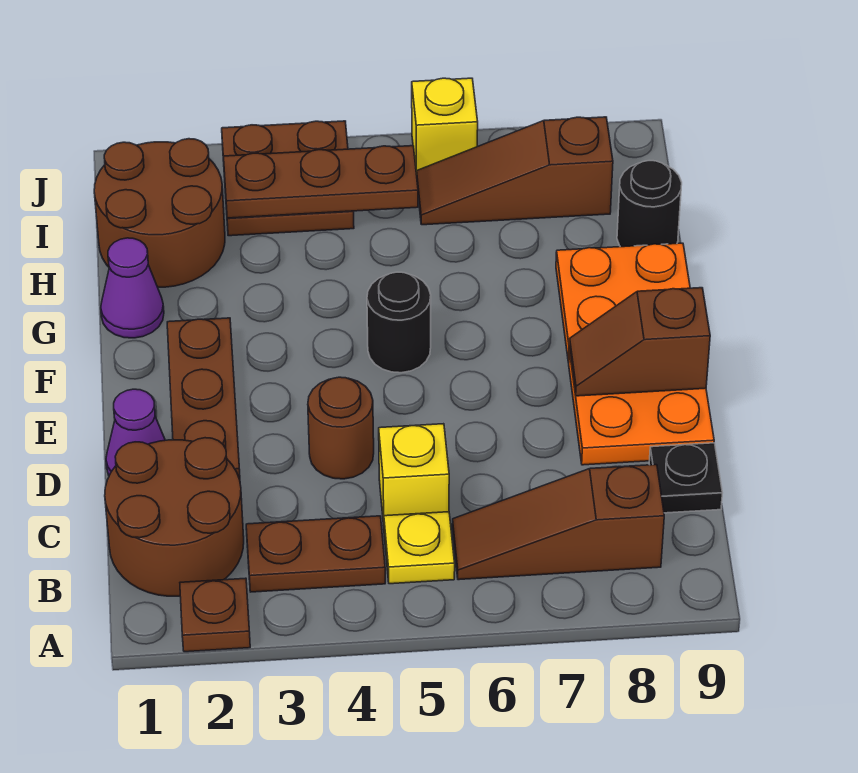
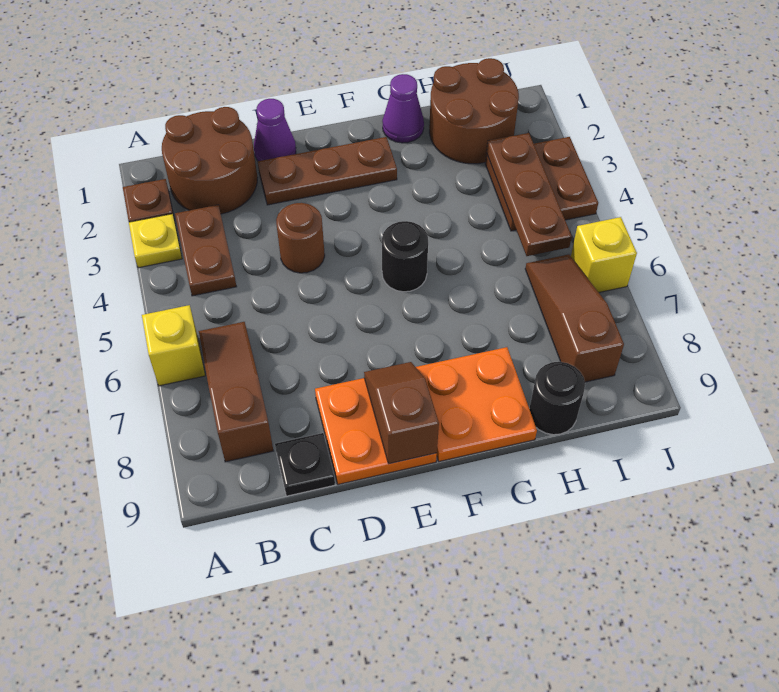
yellow plate B5 level 1 -> yellow plate A3 level 1
yellow brick C5 level 1 -> yellow brick A6 level 1

